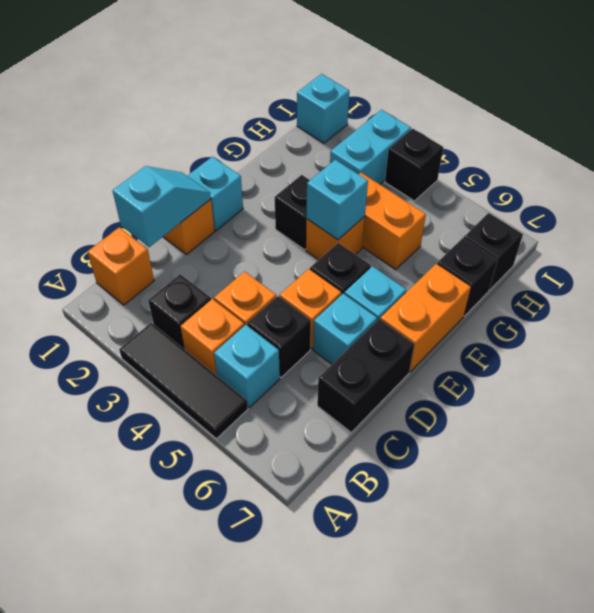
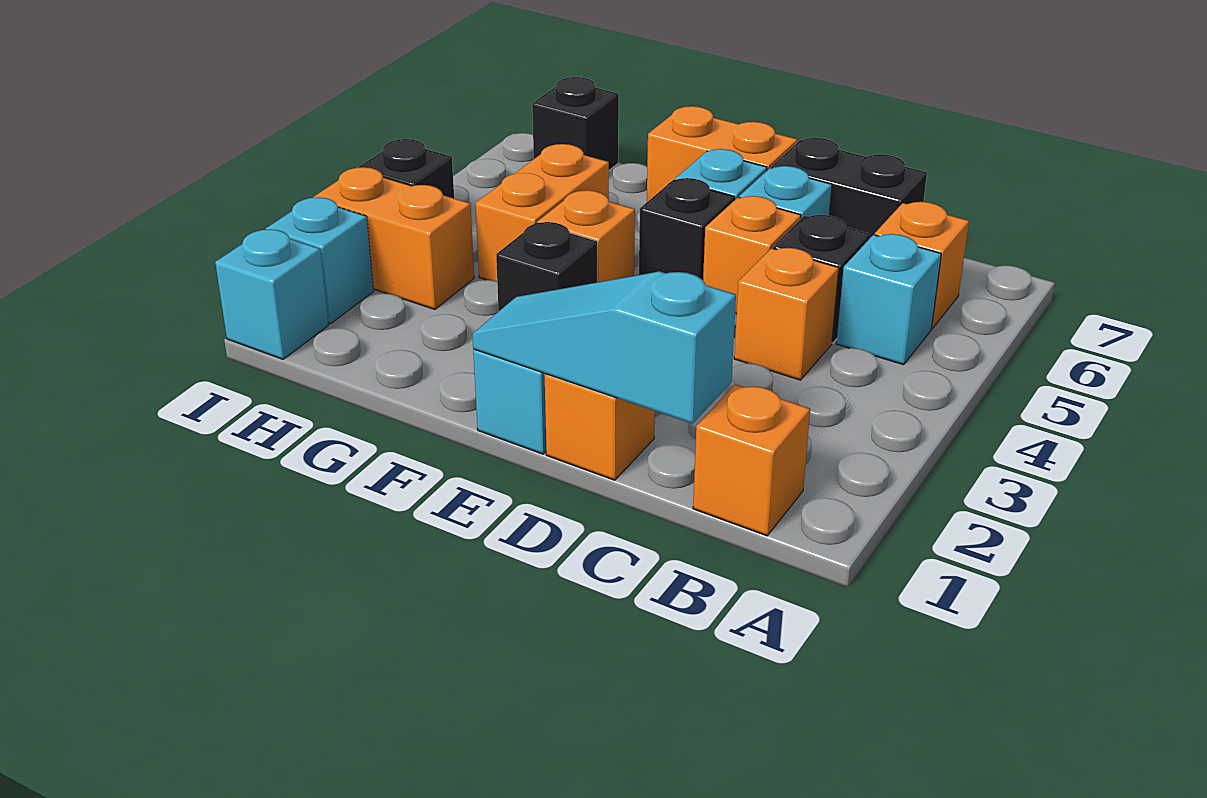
black tile A3:A5 level 1 -> none
black brick B3 level 1 -> none
orange brick B4 level 1 -> orange brick B6 level 1
cyan slope C1:D1 level 2 top C -> cyan slope C1:E1 level 2 top C
cyan brick F4 level 2 -> cyan brick I2 level 1
black brick G7 level 1 -> none
cyan brick H3:I3 level 1 -> orange brick H3:I3 level 1

